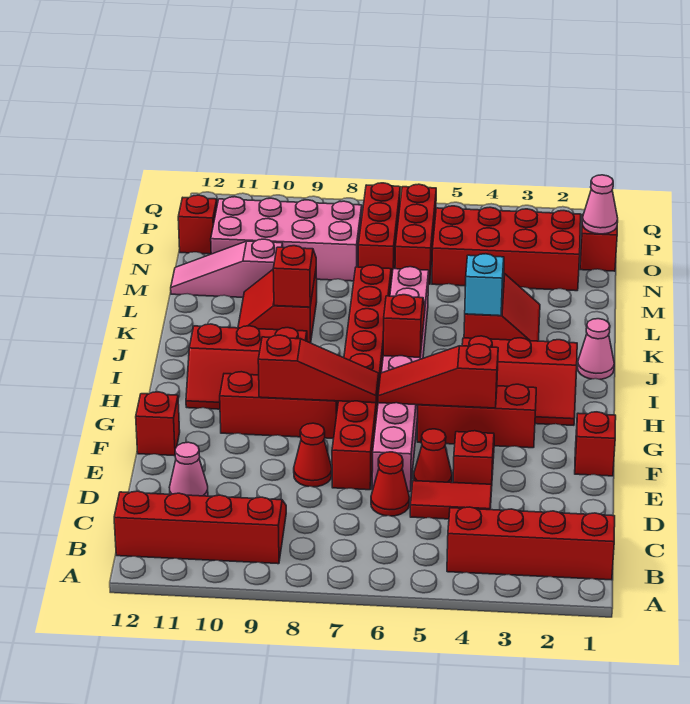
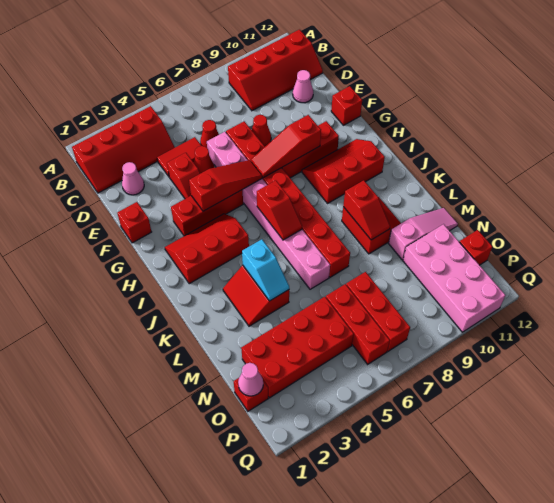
pink cone J1 level 1 -> pink cone D2 level 1
pink brick N8:O11 level 1 -> pink brick N10:Q11 level 1

